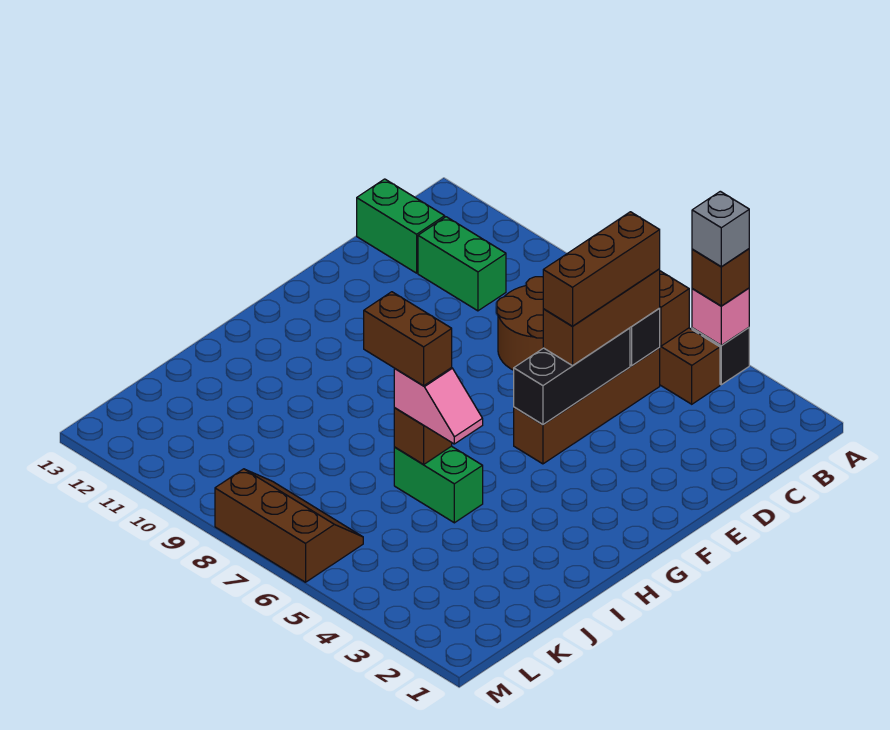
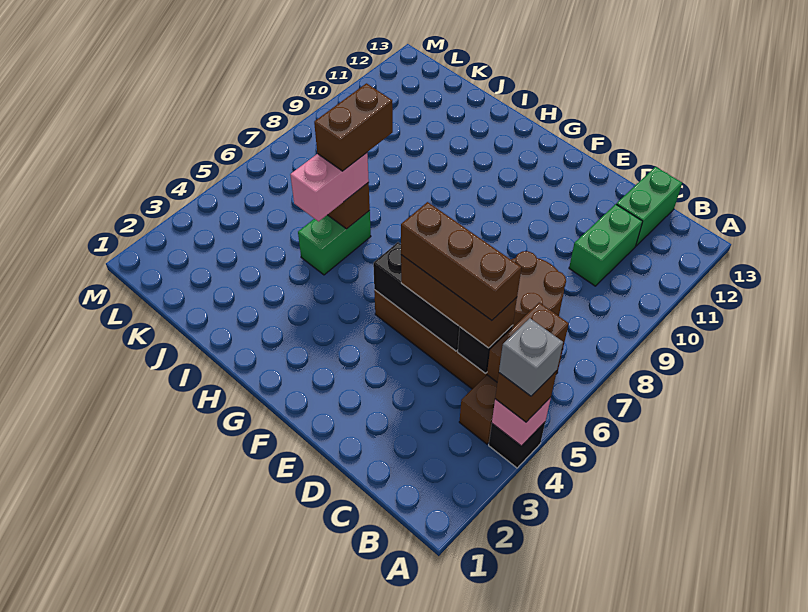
pink slope I5:I6 level 3 top 6 -> pink brick I5:I6 level 3
brown slope L6:M8 level 1 top M -> none

